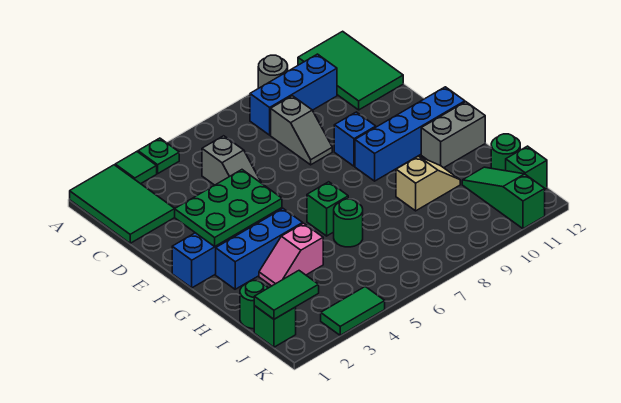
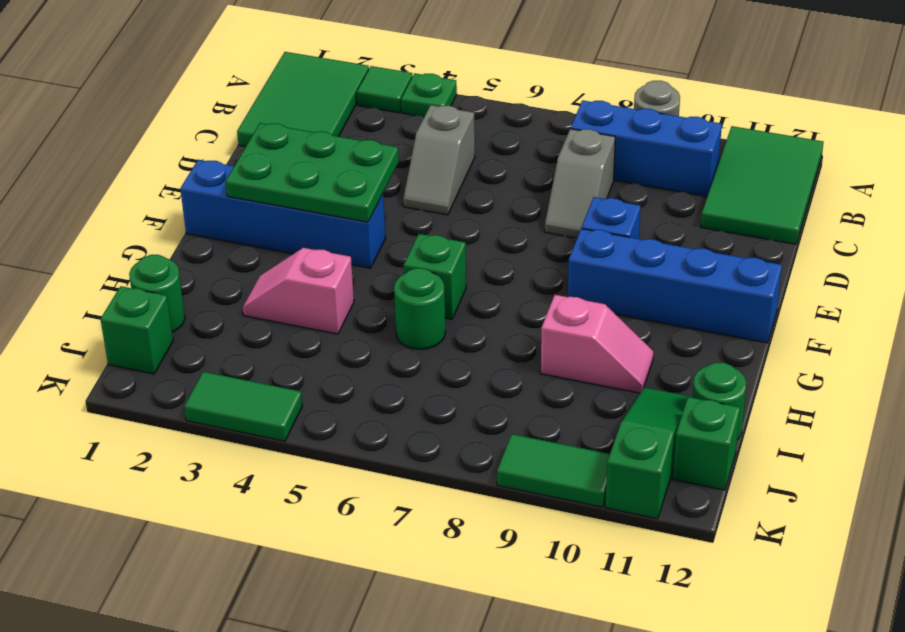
blue brick G2:G4 level 1 -> none
grey brick G11:G12 level 1 -> none
tan slope H9:H10 level 1 top 9 -> pink slope H9:H10 level 1 top 9
green tile J1:J2 level 2 -> green tile K9:K10 level 1

